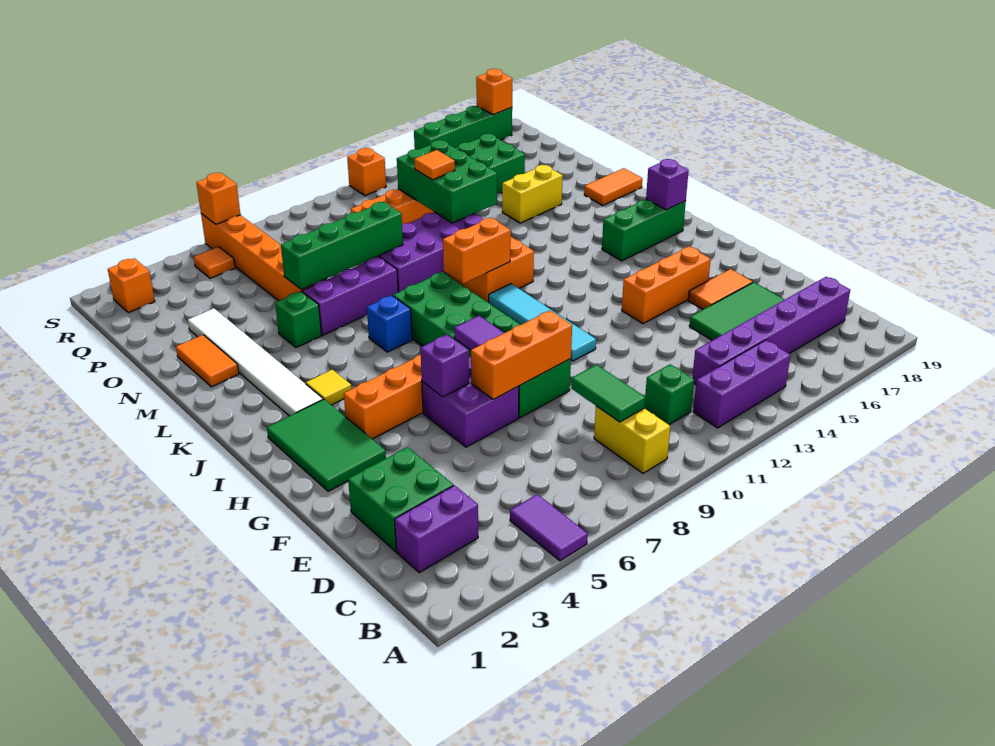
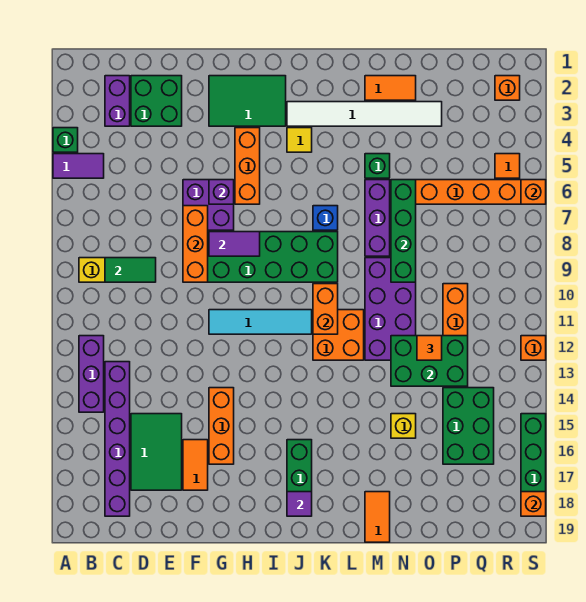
green brick C11 level 1 -> green brick A4 level 1
purple brick J18 level 2 -> purple tile J18 level 2
yellow brick N15:N16 level 1 -> yellow brick N15 level 1

